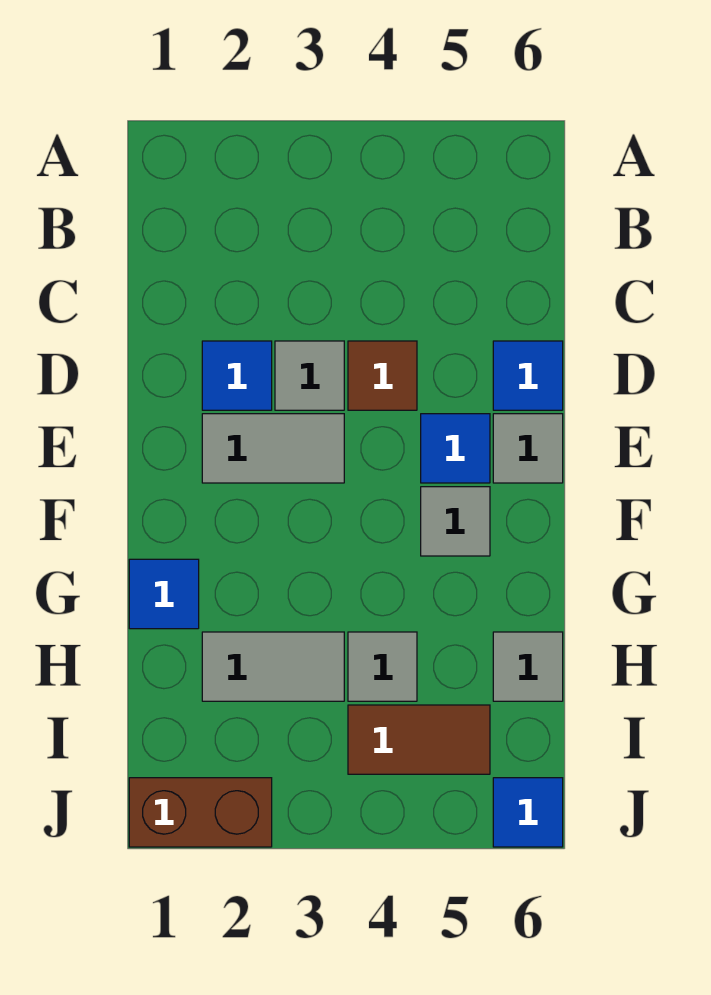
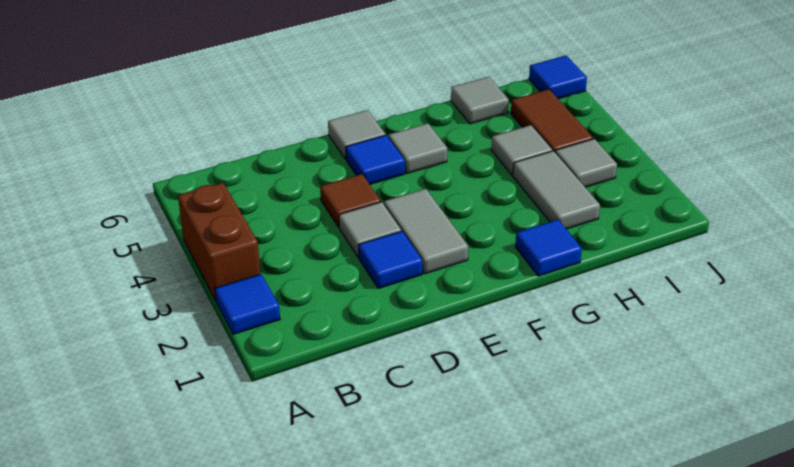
blue tile D6 level 1 -> blue tile A2 level 1
none -> grey tile I3 level 1
brown brick J1:J2 level 1 -> brown brick A3:A4 level 1

